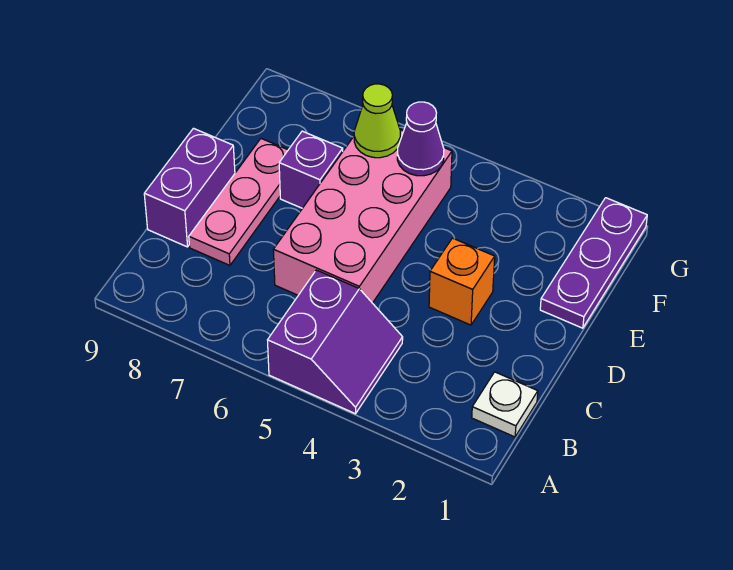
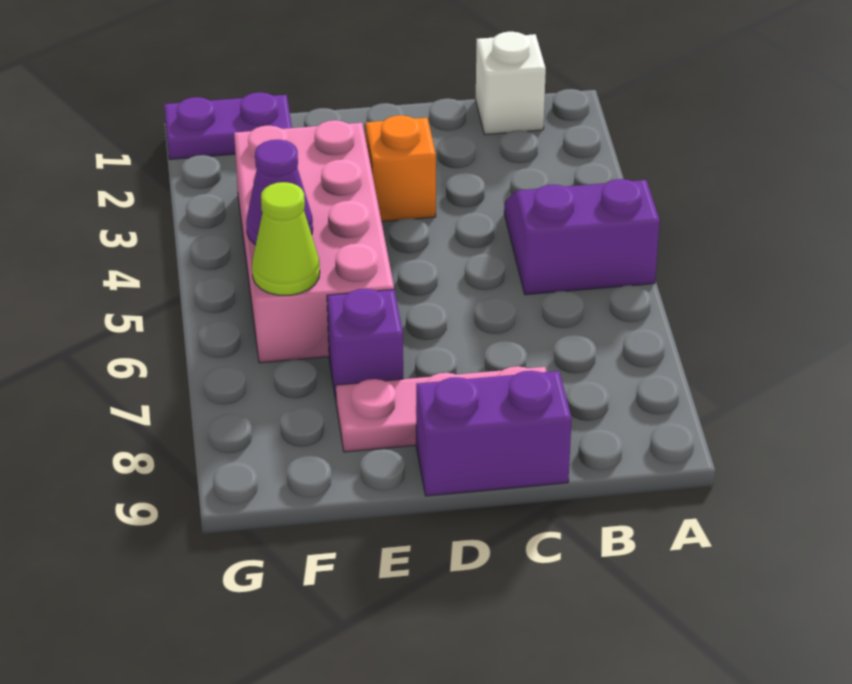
white plate B1 level 1 -> white brick B1 level 1
pink brick C5:F6 level 1 -> pink brick E3:F6 level 1
purple plate E1:G1 level 1 -> purple plate F1:G1 level 1

